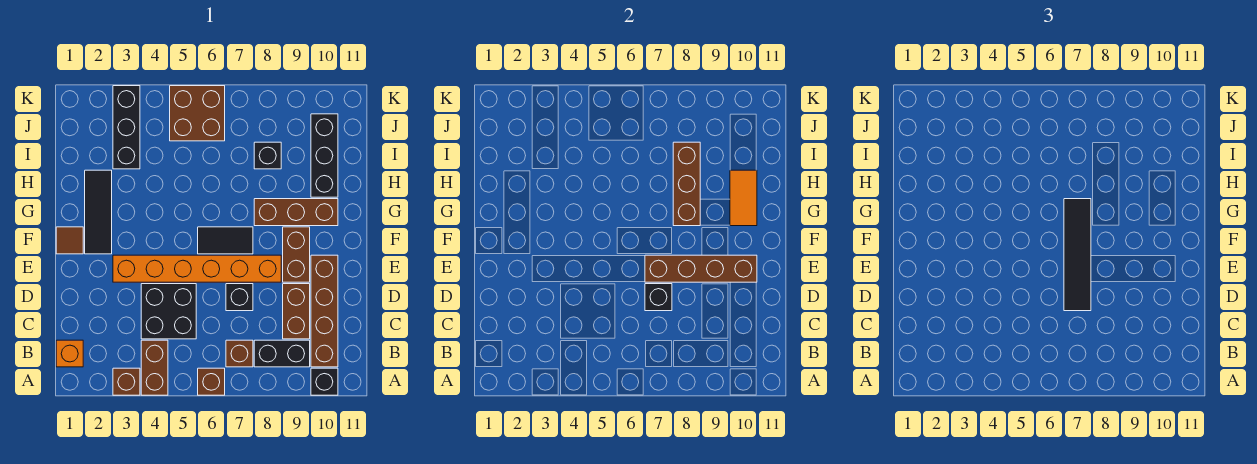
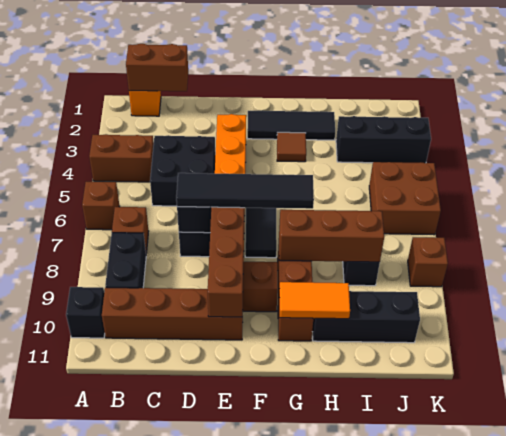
brown brick A3 level 1 -> brown brick K8 level 1
brown brick C9:D9 level 1 -> brown brick B1:C1 level 2
brown tile F1 level 1 -> brown tile G3 level 1

